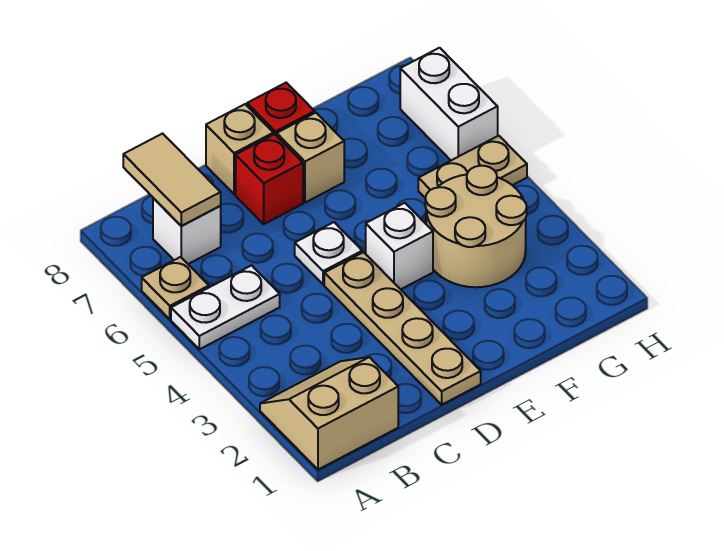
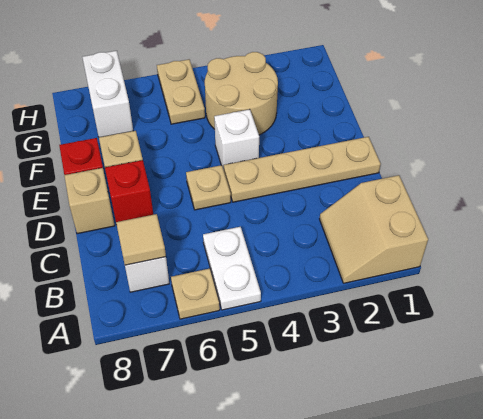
tan tile B7:B8 level 2 -> tan tile B7 level 2
white plate D5 level 1 -> tan plate D5 level 1
white brick H6:H7 level 1 -> white brick G7:H7 level 1

